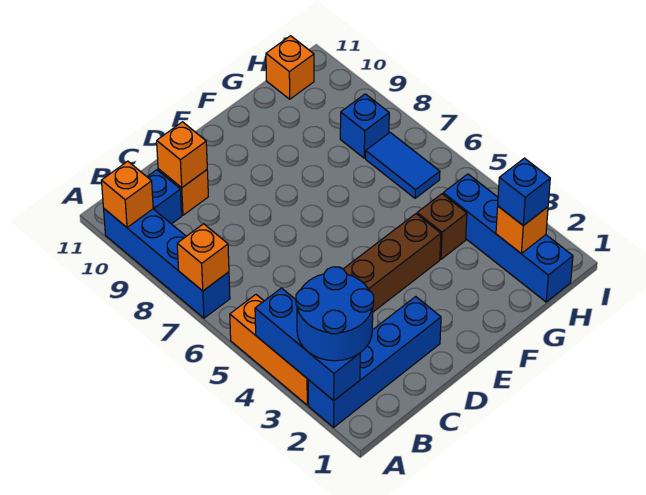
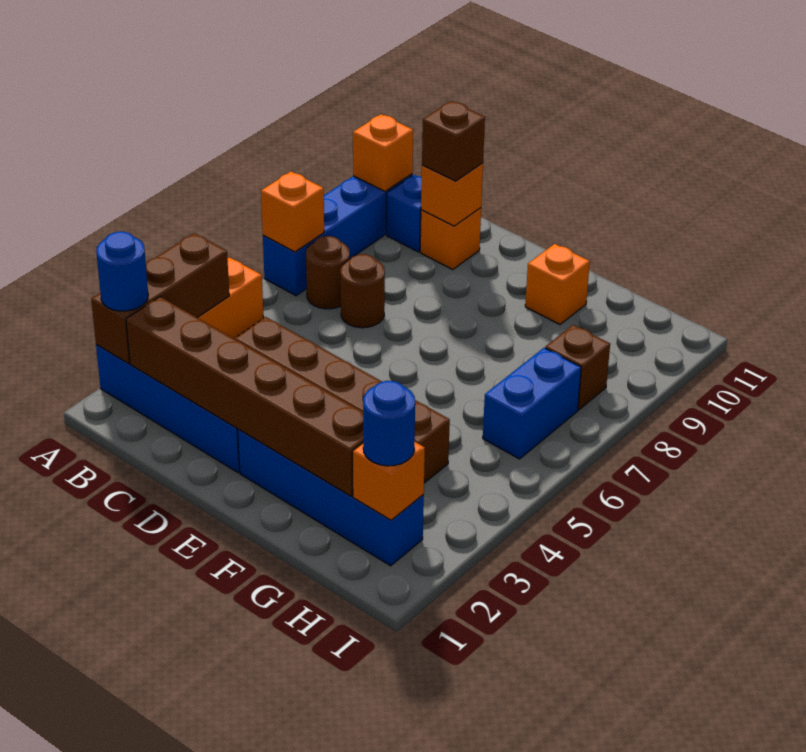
blue brick A2:A4 level 2 -> brown brick A2:A4 level 2
blue round brick A2:B3 level 3 -> blue round brick A2 level 3
none -> brown brick B2:G2 level 2
none -> brown round brick B7 level 1
none -> brown round brick C7 level 1
none -> brown brick C10 level 3
blue brick H1:H4 level 1 -> blue brick E2:H2 level 1
blue brick H2 level 3 -> blue round brick H2 level 3
blue tile H6:H7 level 1 -> blue brick H6:H7 level 1
blue brick H8 level 1 -> brown brick H8 level 1
orange brick H11 level 1 -> orange brick F10 level 1

